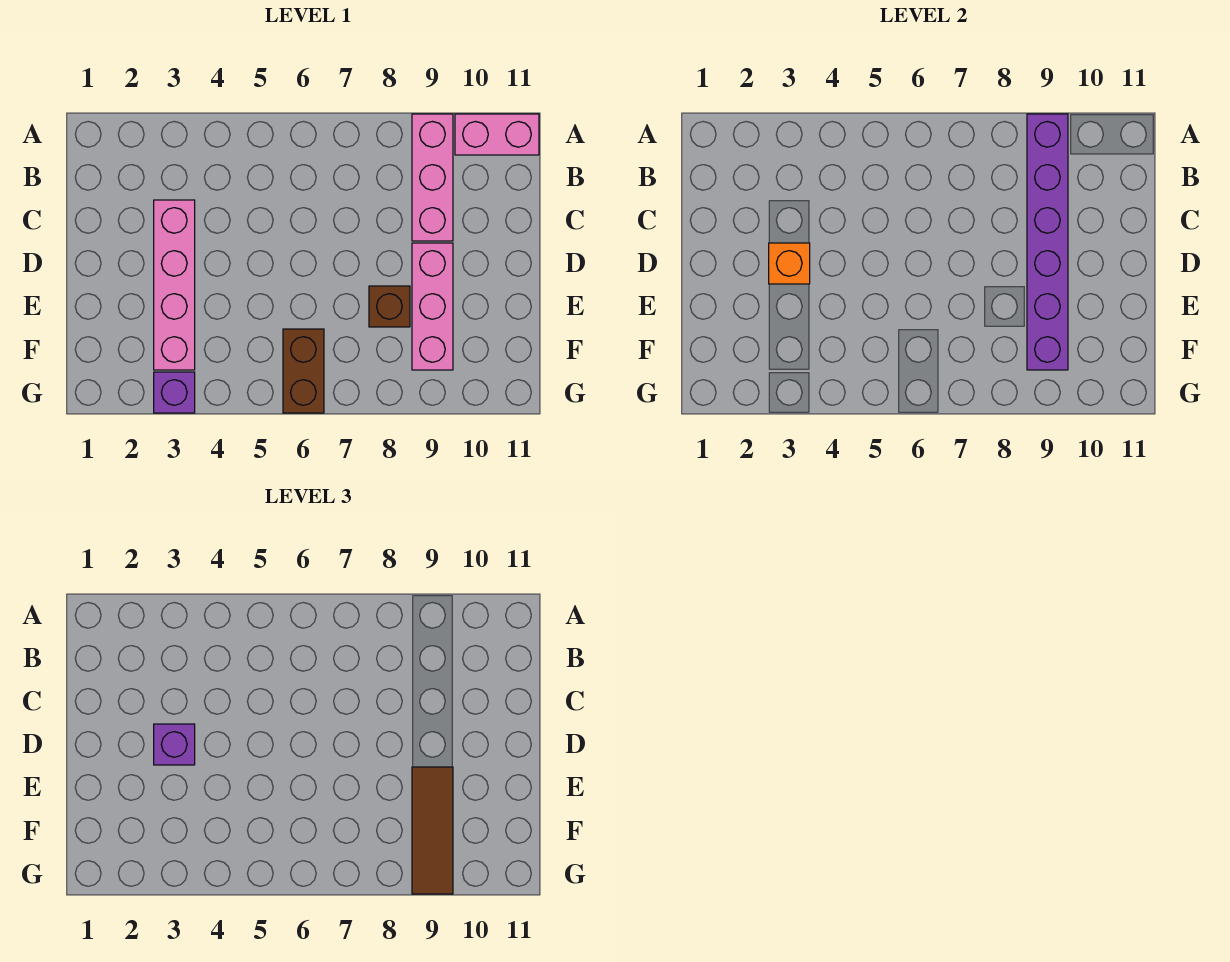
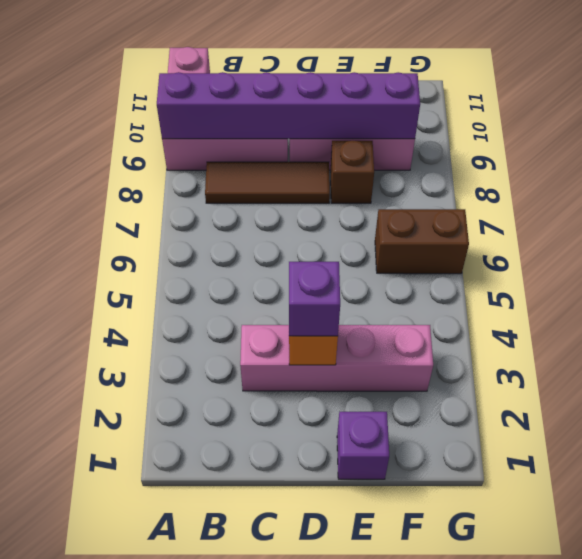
brown tile E9:G9 level 3 -> brown tile B8:D8 level 1
purple brick G3 level 1 -> purple brick E1 level 1

